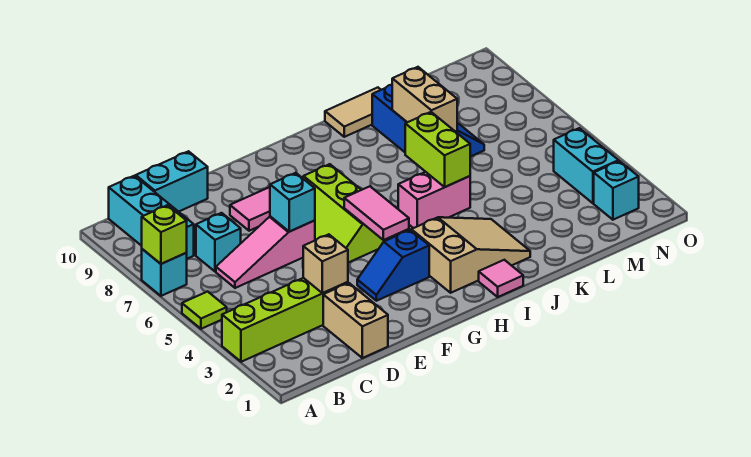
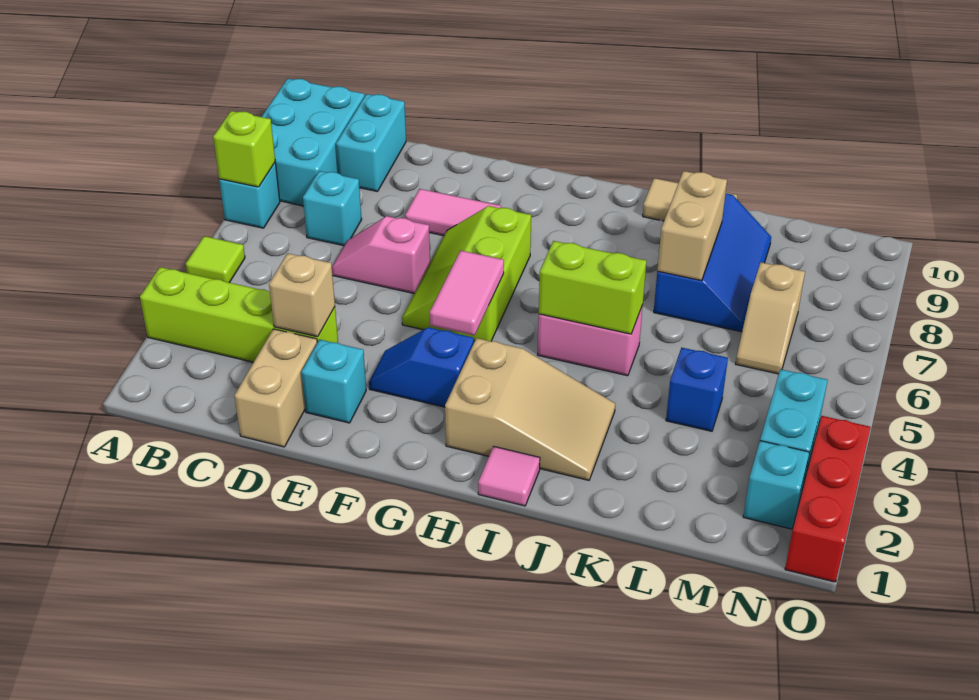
cyan brick B8:B10 level 1 -> cyan brick A8:B10 level 1
pink slope C6:E6 level 1 top E -> pink slope D6:E6 level 1 top E
cyan brick C10:D10 level 1 -> cyan brick C9:C10 level 1
cyan brick E6 level 2 -> cyan brick E2 level 1
lime brick J5:J6 level 2 -> lime brick I5:J5 level 2
none -> blue brick L4 level 1
none -> tan slope M6:M7 level 1 top 7
none -> red brick O1:O3 level 1

